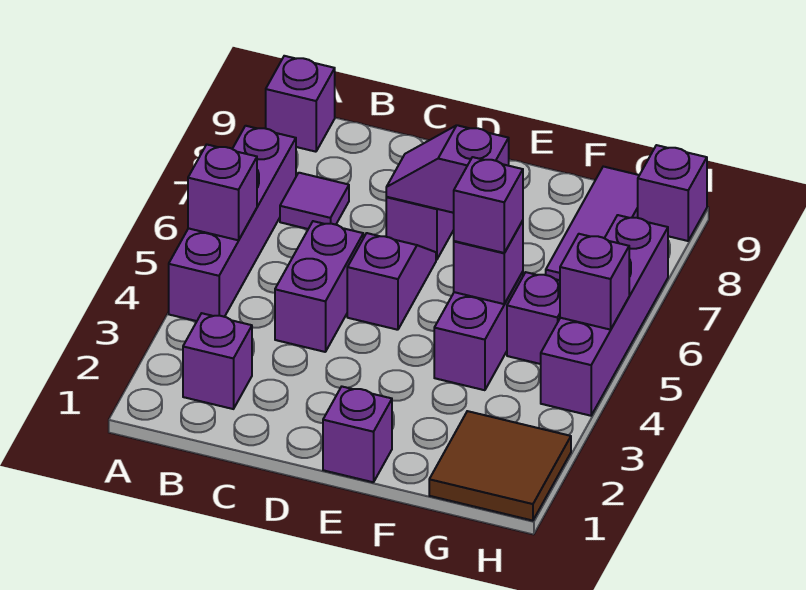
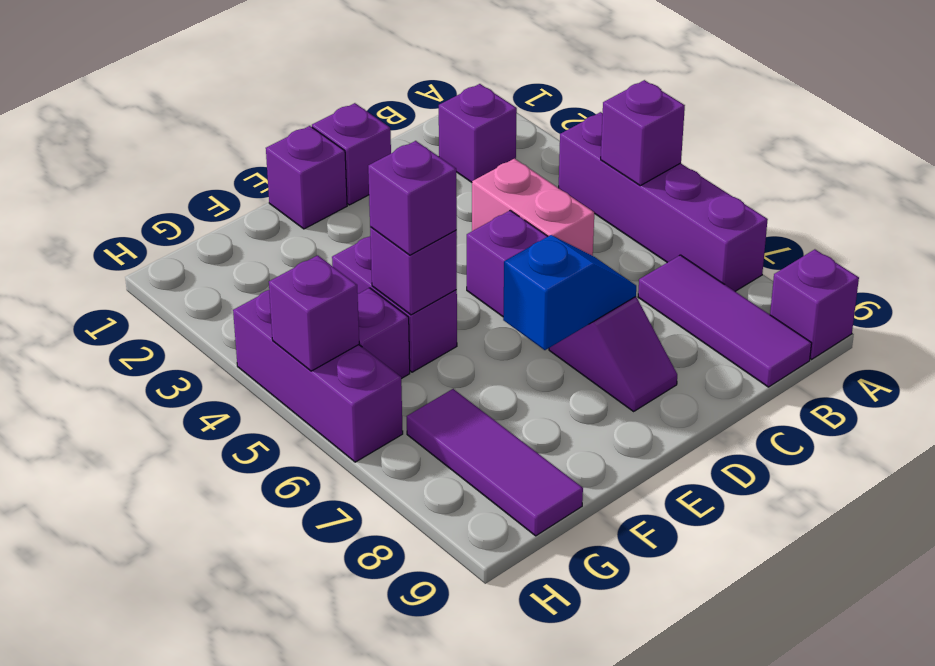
purple tile B7 level 1 -> purple tile B7:B9 level 1
purple brick C4:C5 level 1 -> pink brick C4:C5 level 1
purple slope D7:E7 level 2 top E -> blue slope D7:E7 level 2 top E
brown tile G1:H2 level 1 -> none
purple brick H4:H7 level 1 -> purple brick H4:H6 level 1
purple brick H9 level 1 -> purple brick D1 level 1

